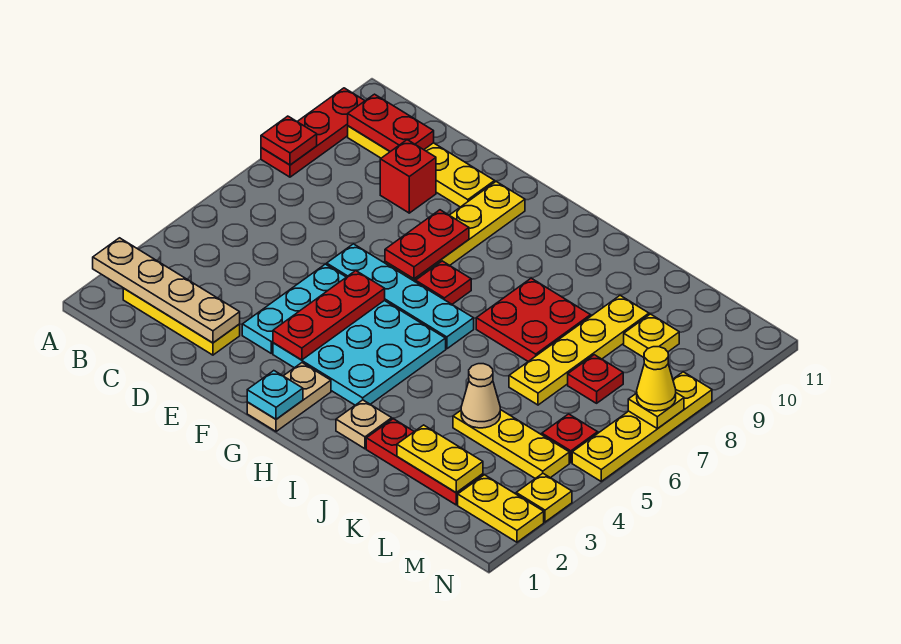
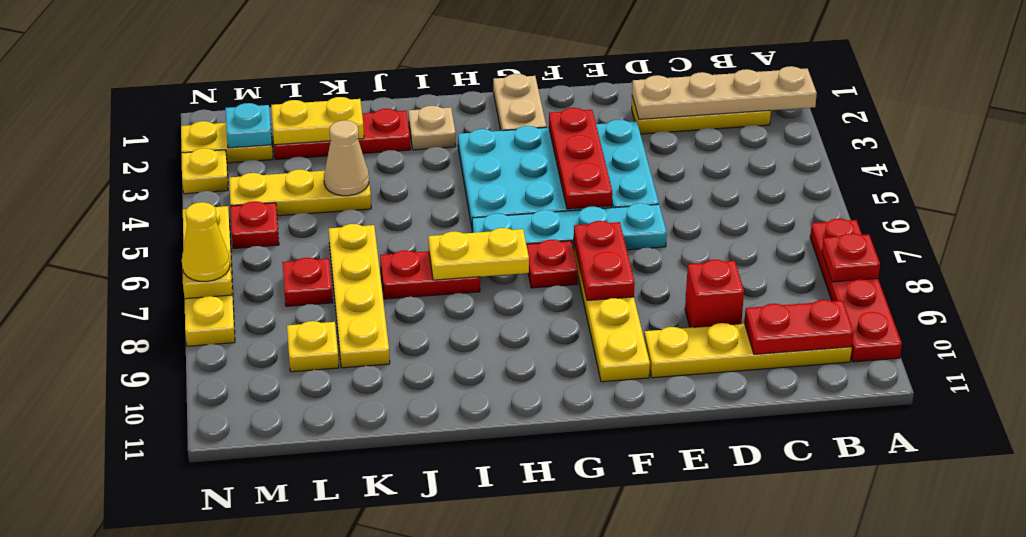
red plate A8:A10 level 1 -> red plate A7:A10 level 1
cyan plate G1 level 2 -> cyan plate M2 level 2
none -> yellow plate H7:I7 level 2
red plate I7:J8 level 1 -> red plate I7:J7 level 1

